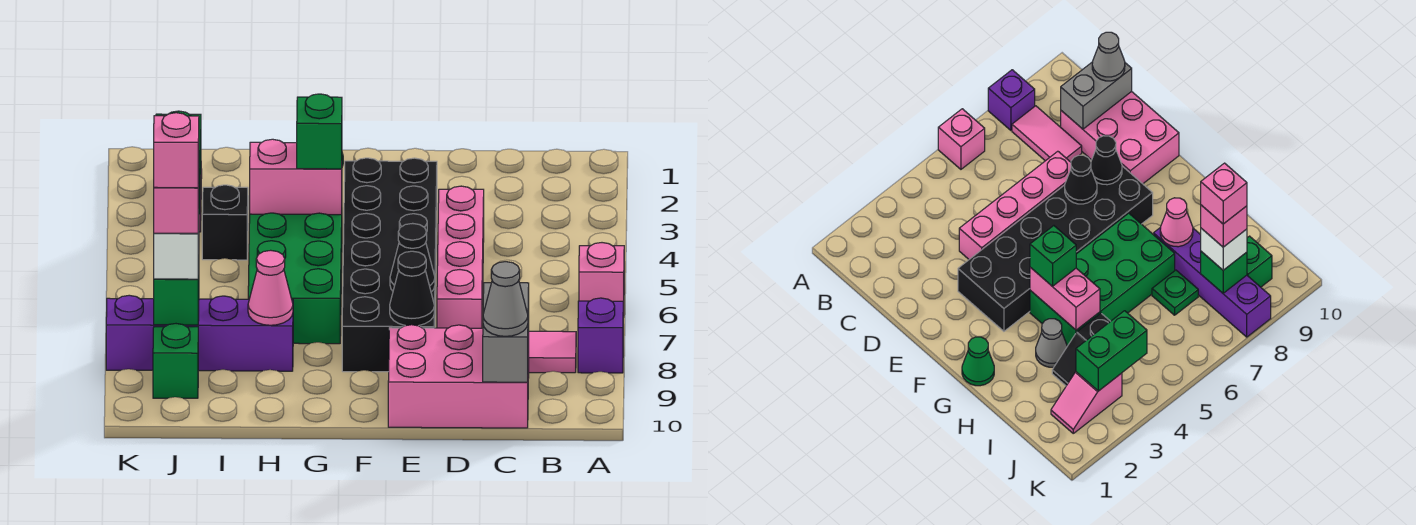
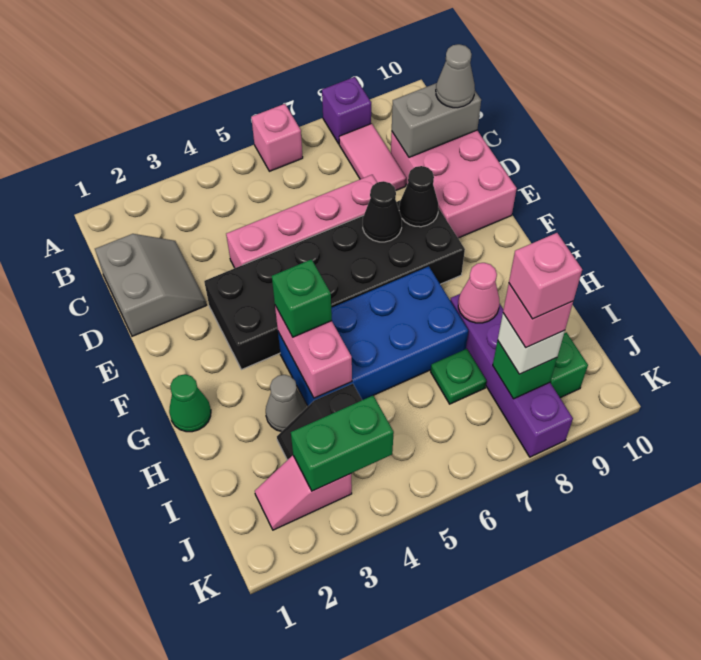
none -> grey slope C1:D2 level 1 top 1
green brick G4:H7 level 1 -> blue brick G4:H7 level 1

